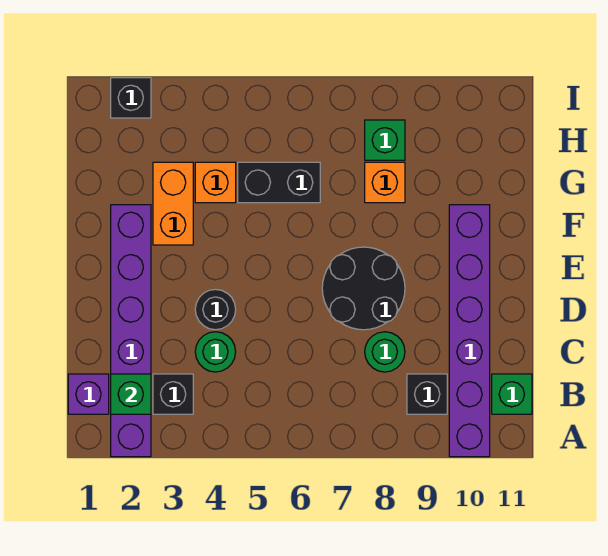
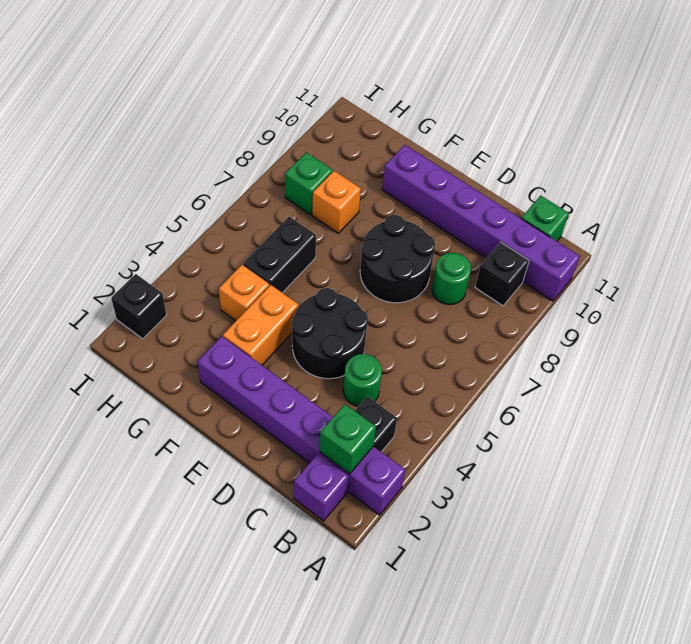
black round brick D4 level 1 -> black round brick D4:E5 level 1
orange brick F3:G3 level 1 -> orange brick F3:F4 level 1

